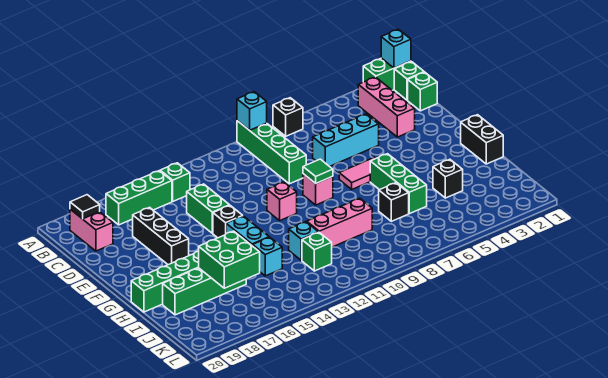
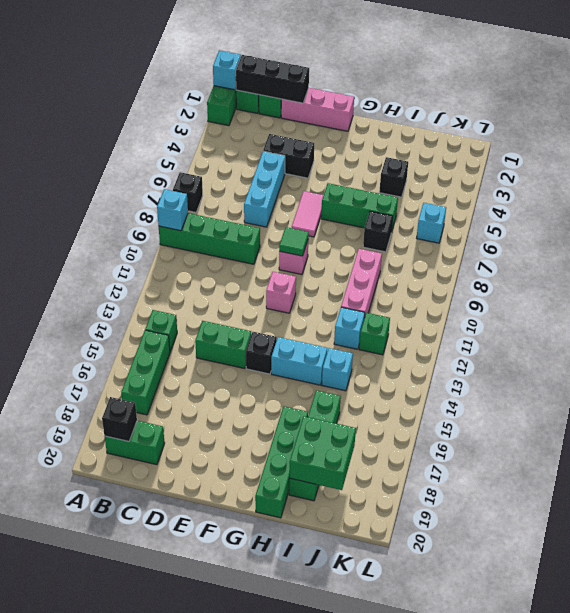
pink brick B3:D3 level 1 -> pink brick D1:F1 level 1
pink brick B19:C19 level 1 -> green brick B19:C19 level 1
black tile B19 level 2 -> black brick B19 level 2
black brick D17:F17 level 1 -> black brick B1:D1 level 2
black brick G1:H1 level 1 -> black brick D4:E4 level 1
green brick I16:J17 level 2 -> green brick I18:J19 level 2
none -> cyan brick K6 level 1

